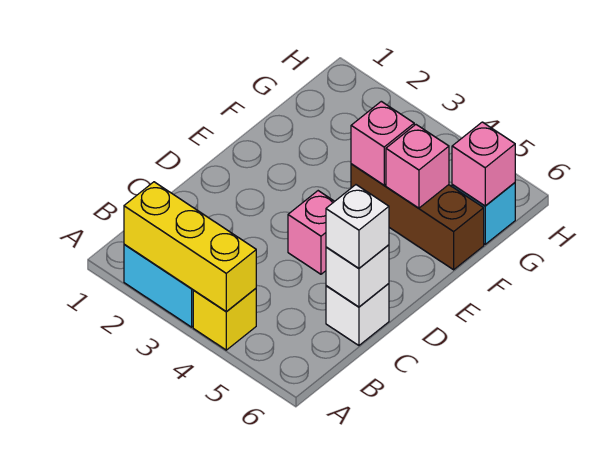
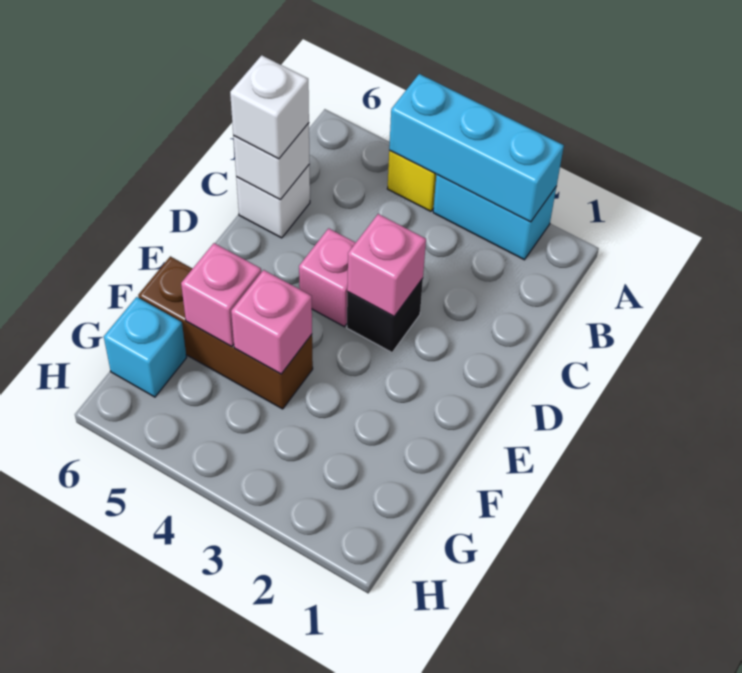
yellow brick A2:A4 level 2 -> cyan brick A2:A4 level 2
none -> black brick D3 level 1
pink brick G6 level 2 -> pink brick D3 level 2

